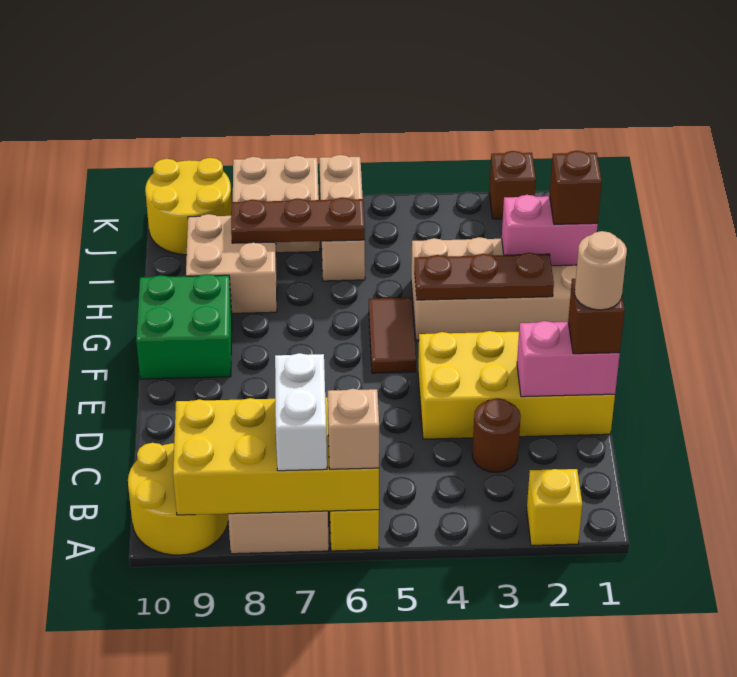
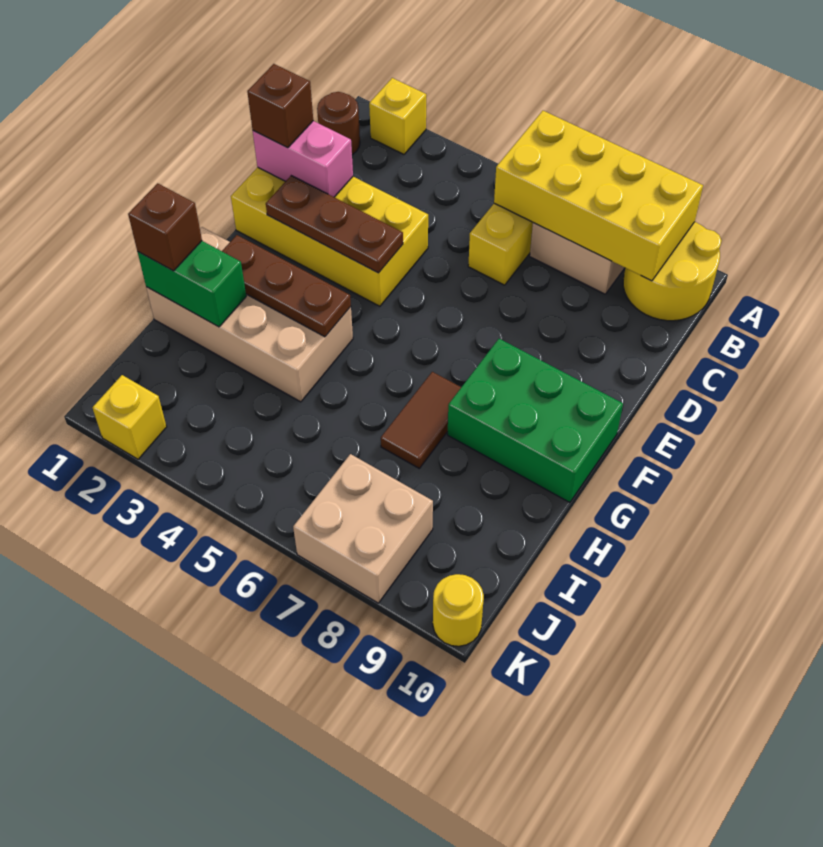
tan brick A6 level 3 -> none
white brick A7:B7 level 3 -> none
brown round brick C3 level 1 -> brown round brick B1 level 1
tan round brick D1 level 4 -> none
brown tile F5:G5 level 1 -> brown tile G7:H7 level 1
green brick F9:G10 level 1 -> green brick F8:G10 level 1
pink brick H1:H2 level 2 -> green brick H1:H2 level 2
tan brick H8:I9 level 1 -> none
tan brick I6:K6 level 1 -> none
brown plate I6:I8 level 2 -> brown plate E2:E4 level 2
yellow round brick J9:K10 level 1 -> yellow round brick K10 level 1
brown brick K2 level 1 -> yellow brick K2 level 1

